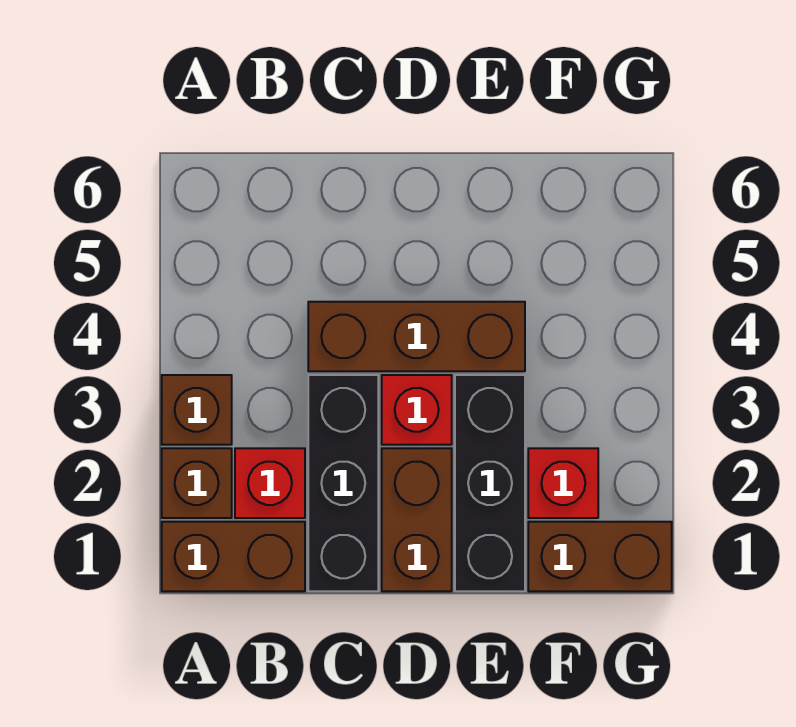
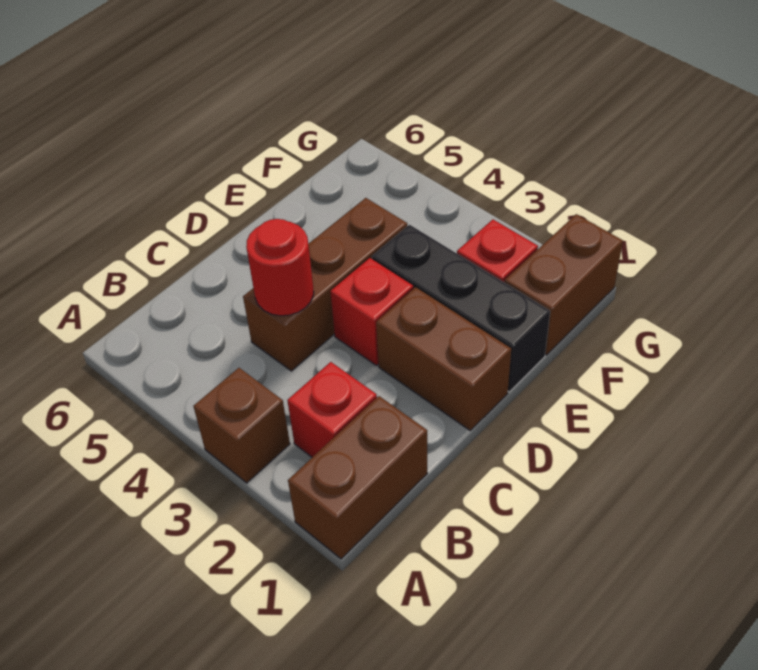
brown brick A2 level 1 -> none
black brick C1:C3 level 1 -> none
none -> red round brick C4 level 2

